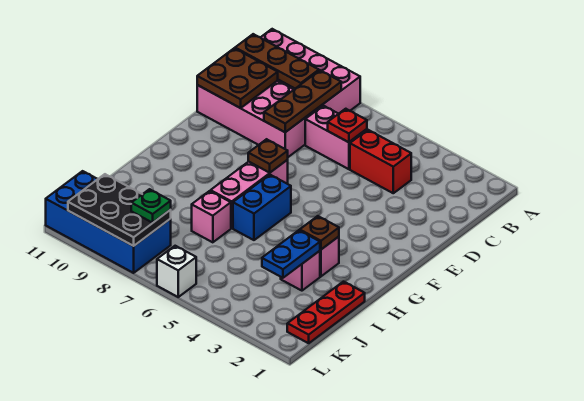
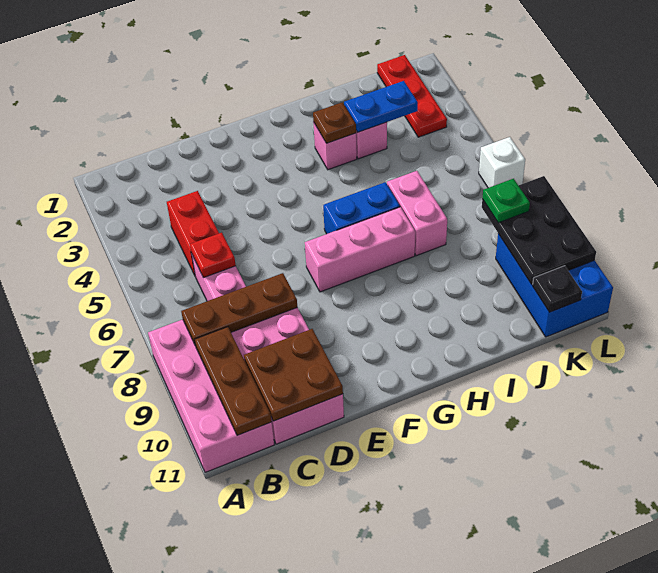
brown plate F7 level 2 -> none
red plate I1:K1 level 1 -> red plate K1:K3 level 1
pink brick I7 level 1 -> pink brick I6:I7 level 1
blue brick K8:L11 level 1 -> blue brick K9:L11 level 1
none -> black plate K11 level 2

